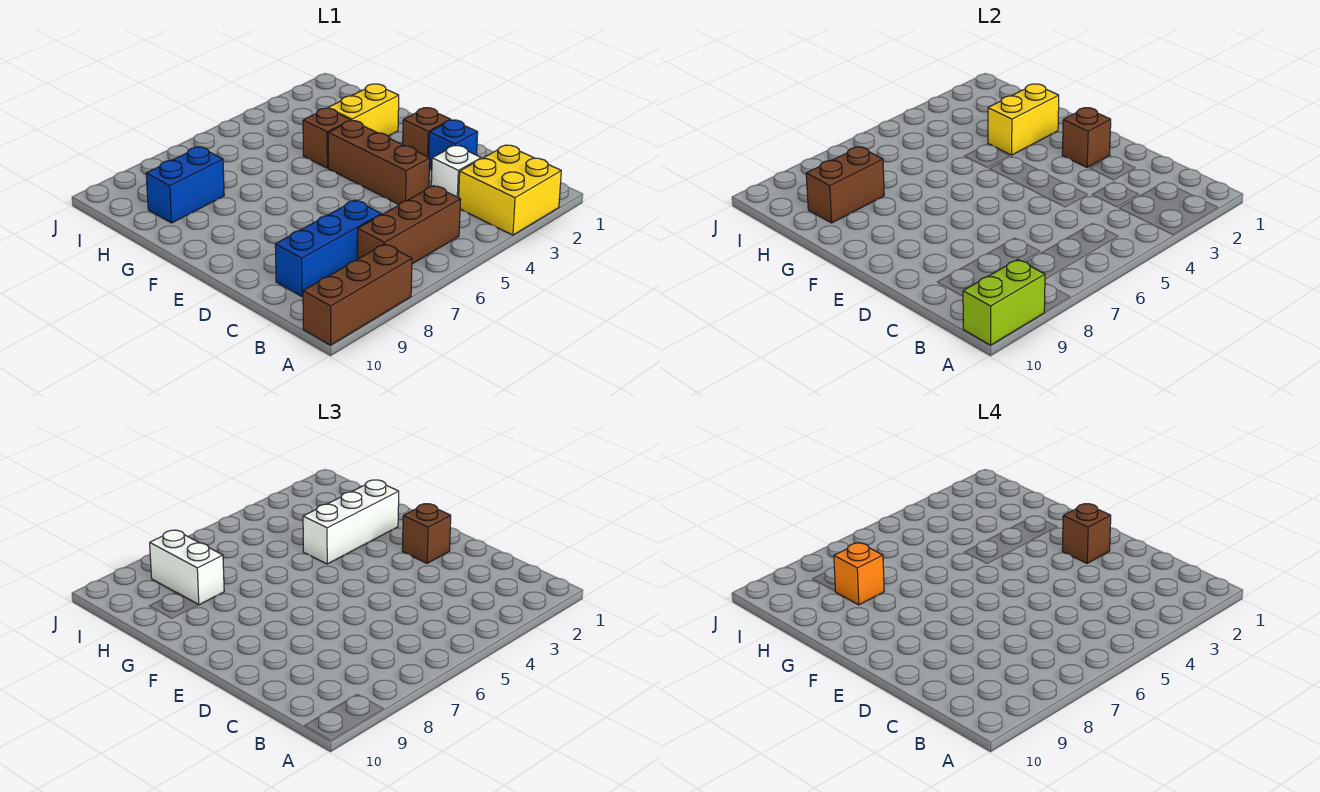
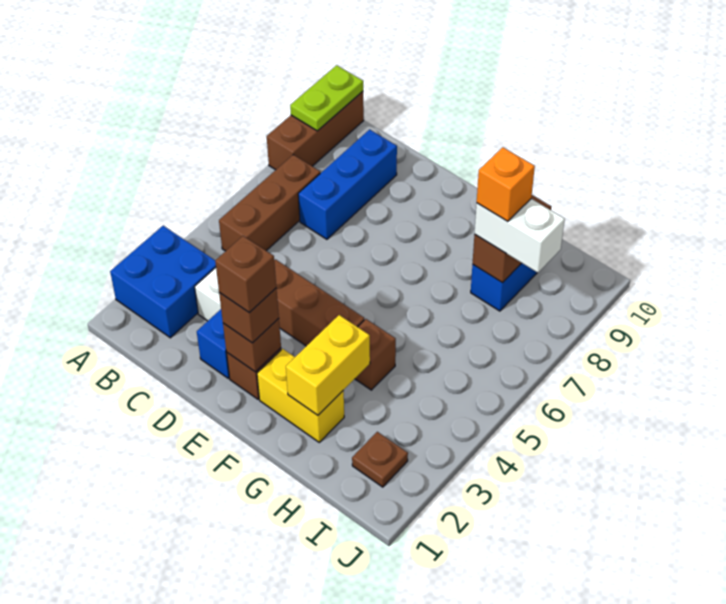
yellow brick A2:B3 level 1 -> blue brick A2:B3 level 1
lime brick A9:A10 level 2 -> lime plate A9:A10 level 2
yellow brick G2:G3 level 1 -> yellow brick F2:G2 level 1
white brick G2:G4 level 3 -> none
none -> brown plate I2 level 1

